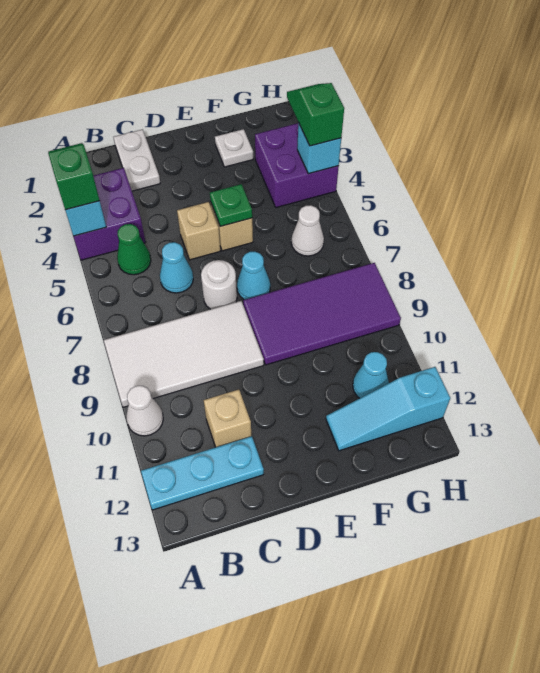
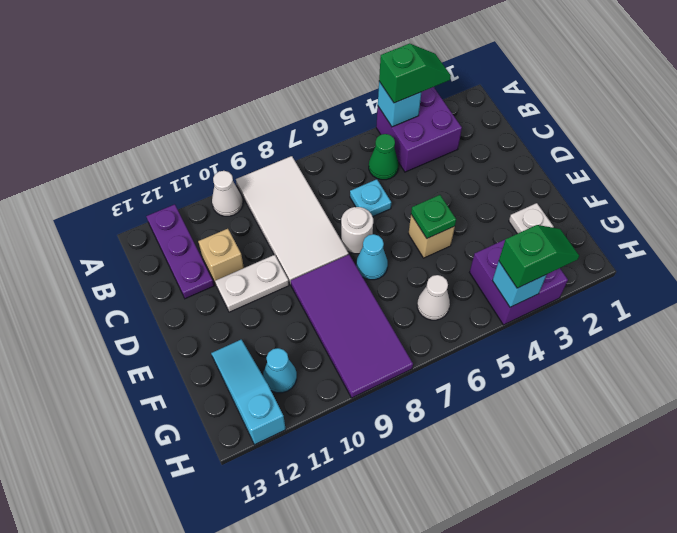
cyan plate A12:C12 level 1 -> purple plate A12:C12 level 1
white plate C1:C2 level 1 -> white plate D10:D11 level 1
cyan cone C6 level 1 -> cyan plate C6 level 1
tan brick D5 level 1 -> none

